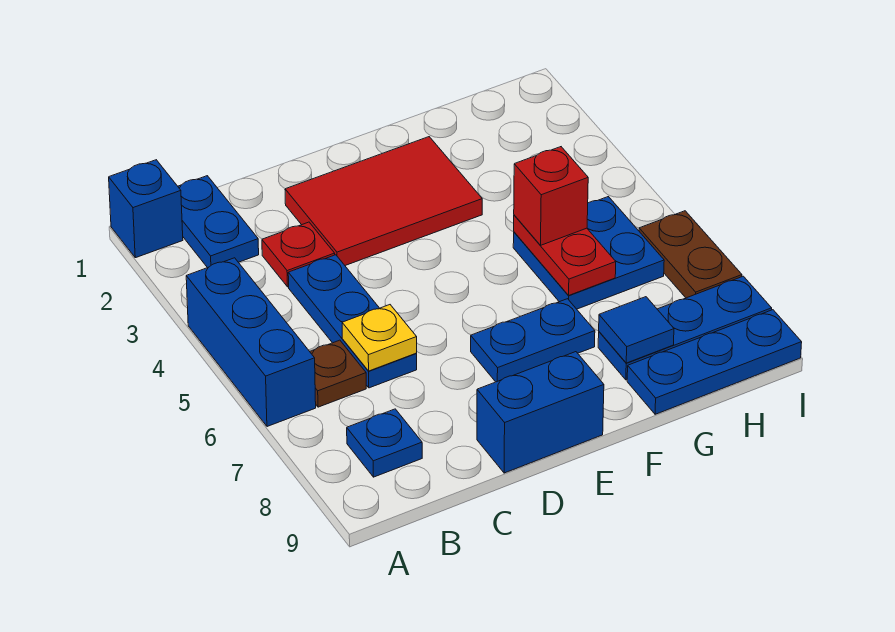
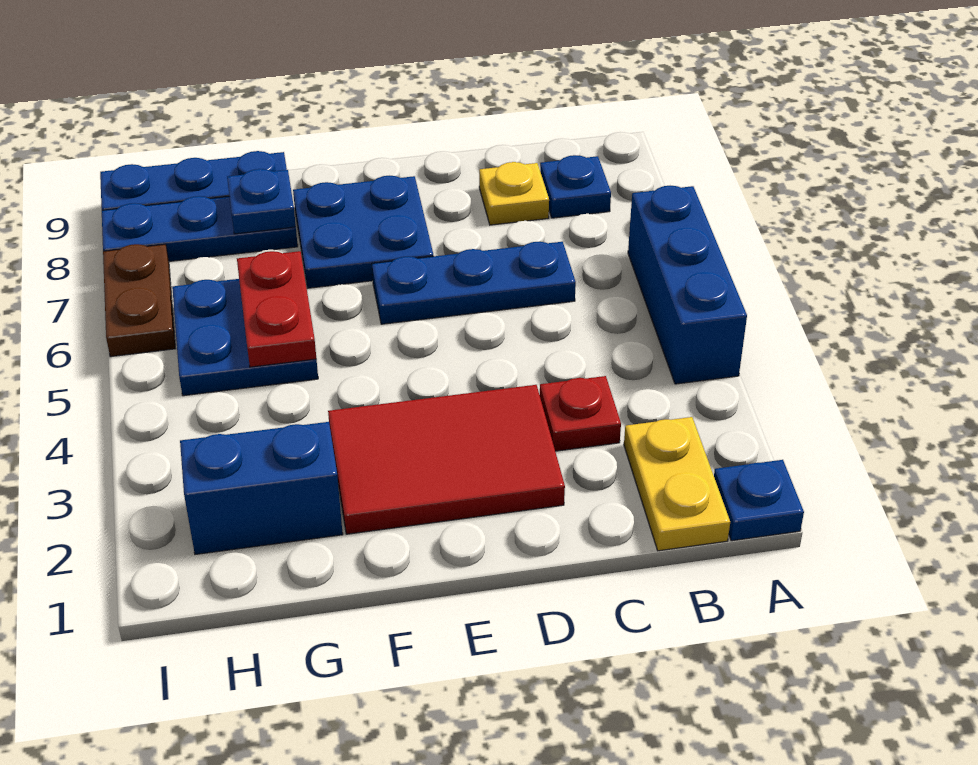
blue brick A1 level 1 -> blue plate A1 level 1
blue plate B1:B2 level 1 -> yellow plate B1:B2 level 1
brown plate B6 level 1 -> none
blue plate C4:C6 level 1 -> blue plate C6:E6 level 1
yellow plate C6 level 2 -> yellow plate C8 level 1
blue brick D9:E9 level 1 -> blue brick G2:H2 level 1
blue plate E7:F7 level 1 -> blue plate E7:F8 level 1
red brick G5 level 3 -> none
blue tile G8 level 2 -> blue plate G8 level 2

